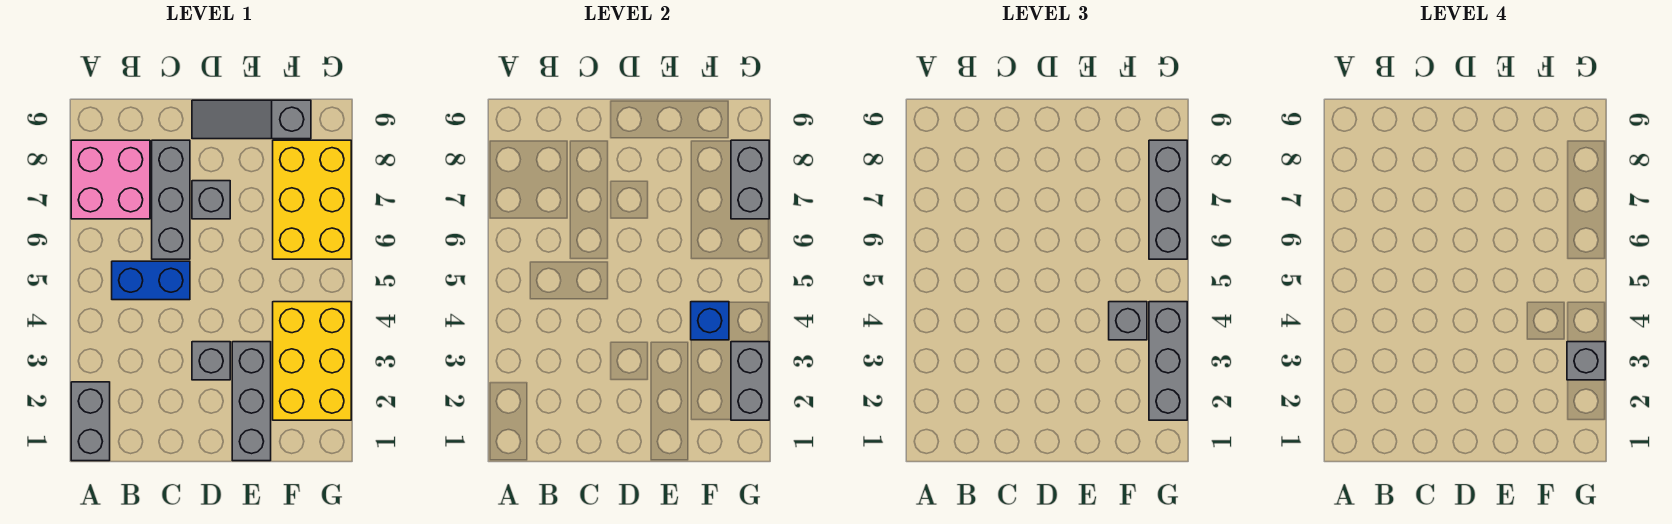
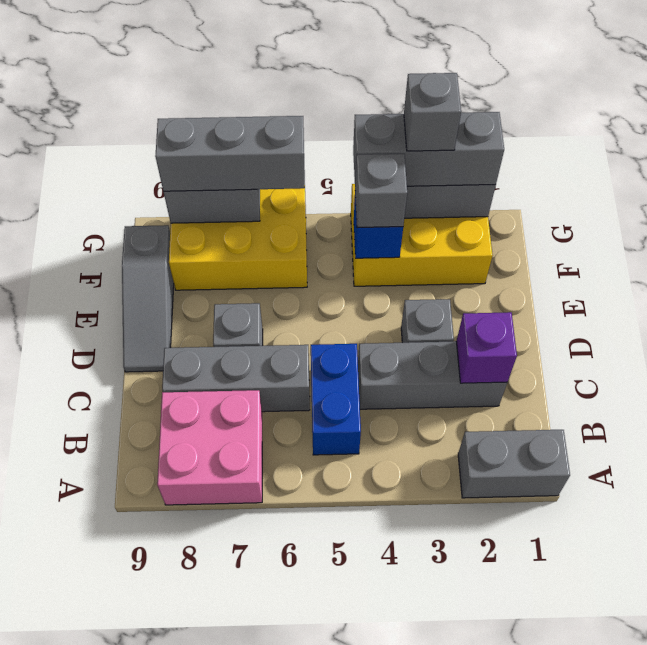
none -> purple brick C2 level 2
grey brick E1:E3 level 1 -> grey brick C2:C4 level 1

